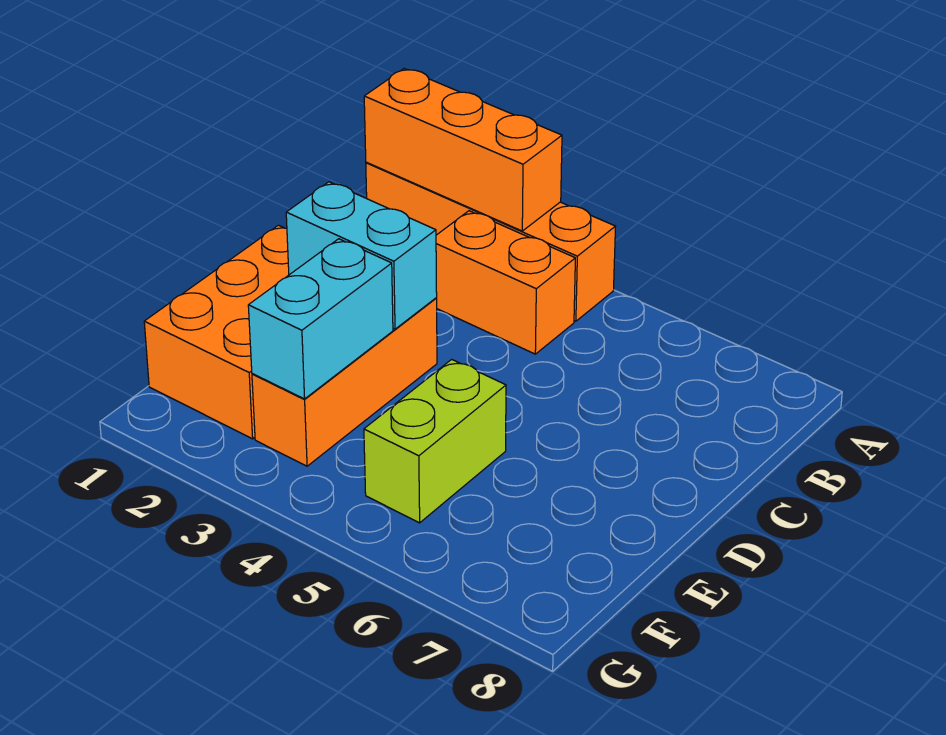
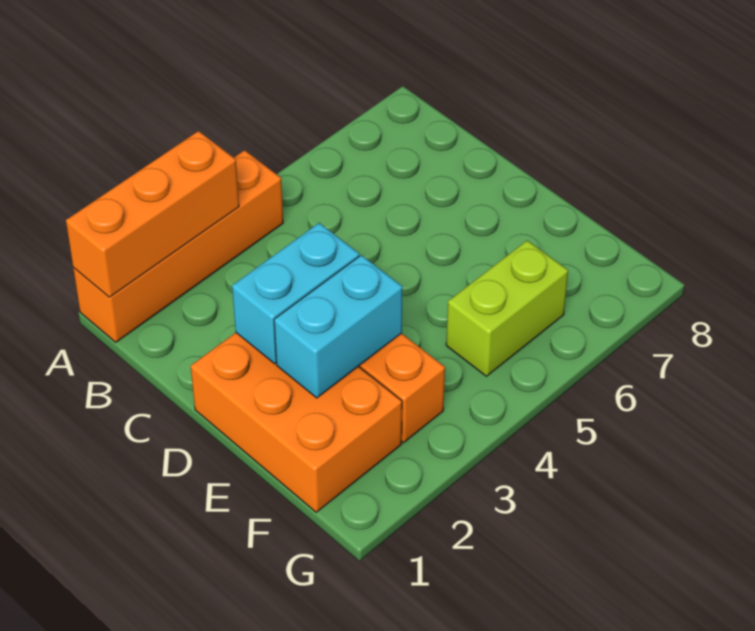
orange brick B3:B4 level 1 -> none
cyan brick E3:F3 level 2 -> cyan brick E2:E3 level 2
lime brick E5:F5 level 1 -> lime brick F5:F6 level 1

